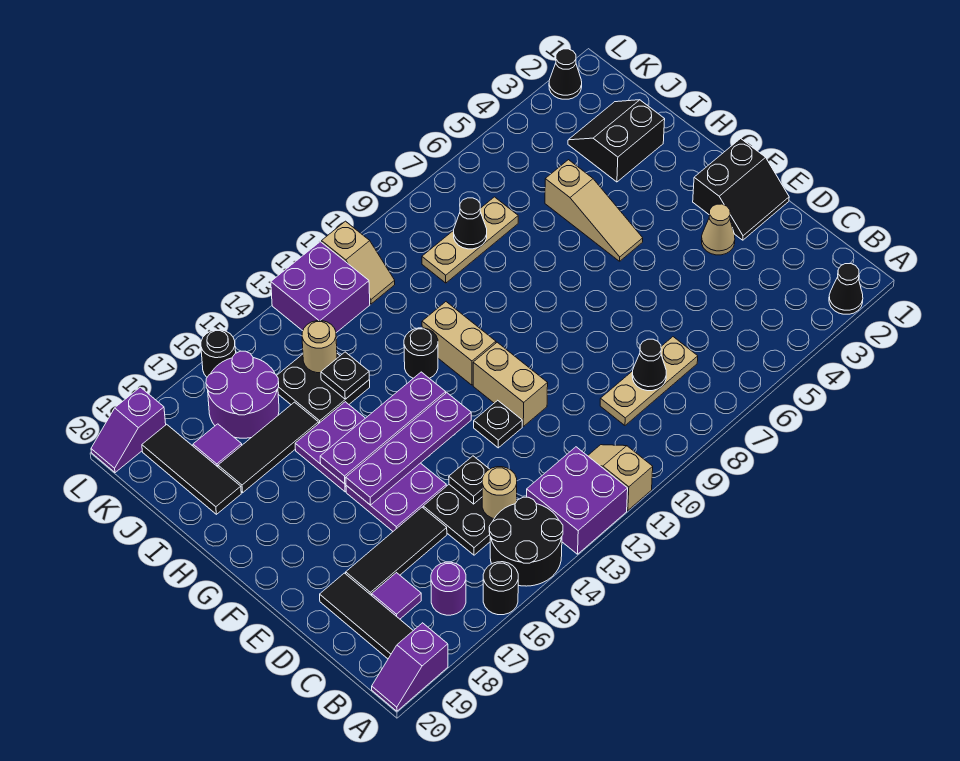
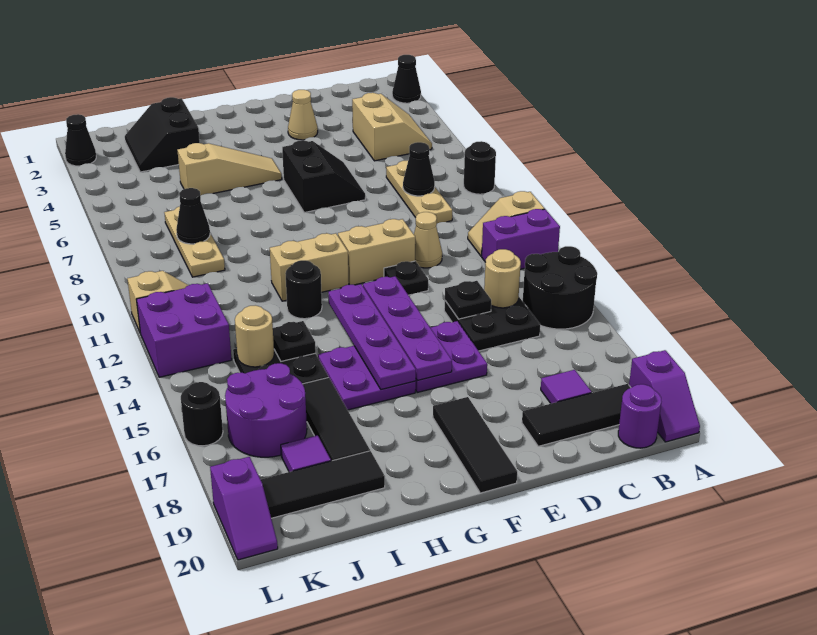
purple brick A12:B13 level 1 -> purple brick A12:B12 level 1
black round brick A16 level 1 -> black round brick A8 level 1
none -> tan slope B4:C5 level 1 top C
purple round brick B17 level 1 -> purple round brick B20 level 1
none -> tan cone D11 level 1
black tile D16:D18 level 1 -> black tile F18:F20 level 1
black slope E1:F2 level 1 top F -> black slope E6:F7 level 1 top F

